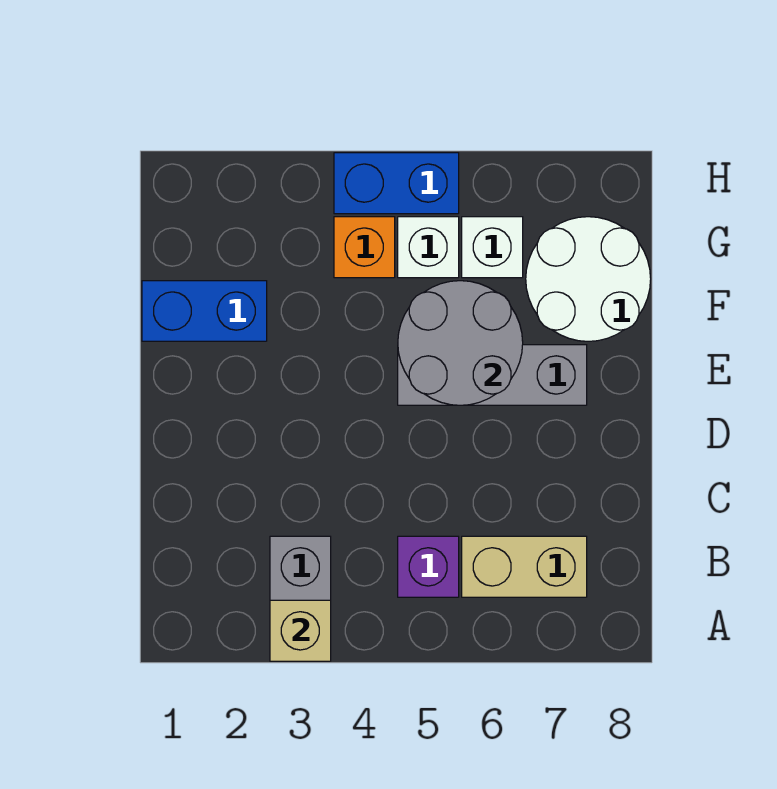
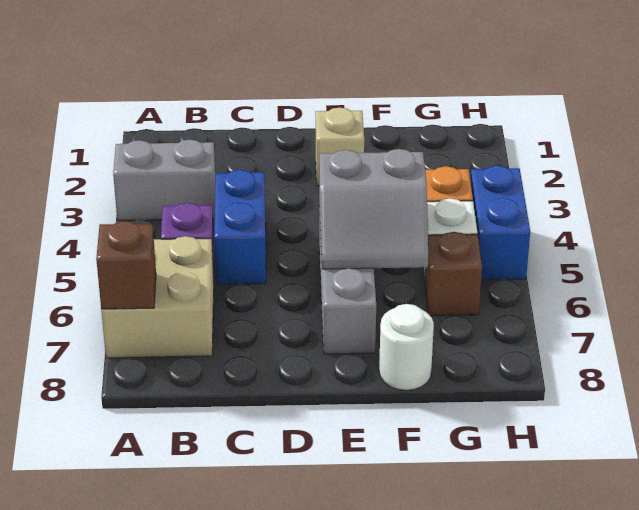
tan brick A3 level 2 -> tan brick E2 level 1
none -> brown brick A7 level 2
tan brick B6:B7 level 1 -> tan brick A6:B7 level 1
grey round brick E5:F6 level 2 -> grey slope E5:F6 level 2 top 5
blue brick F1:F2 level 1 -> blue brick C4:C5 level 1
white round brick F7:G8 level 1 -> white round brick F8 level 1
white brick G6 level 1 -> brown brick G6 level 1

